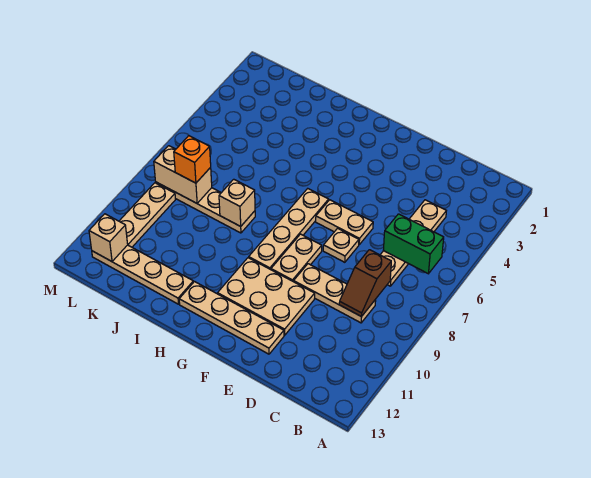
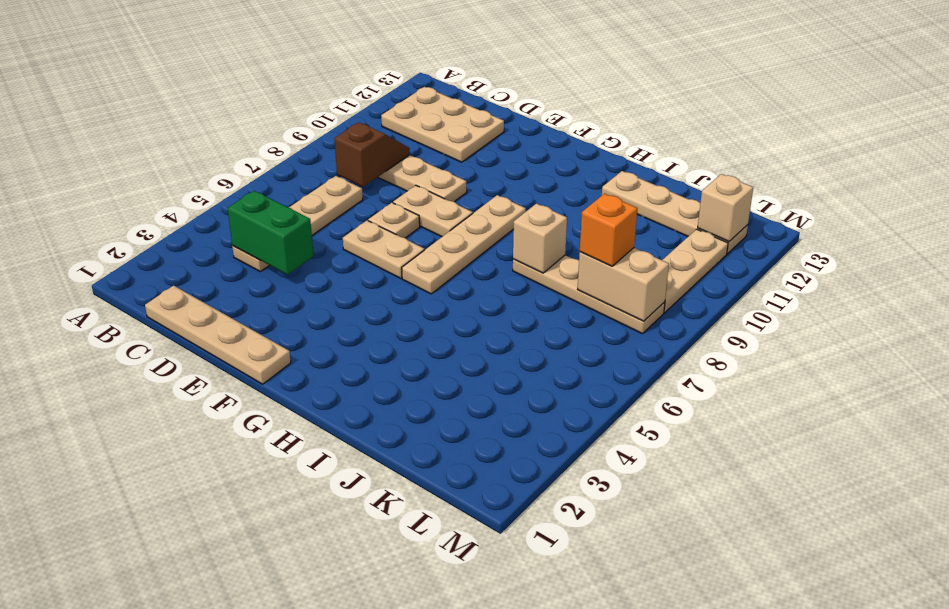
green brick B6:C6 level 2 -> green brick C4:D4 level 2
tan plate E10:G11 level 1 -> tan plate B11:D12 level 1
tan plate E12:H12 level 1 -> tan plate C1:F1 level 1
tan plate F8:F9 level 1 -> tan plate E8:F8 level 1

